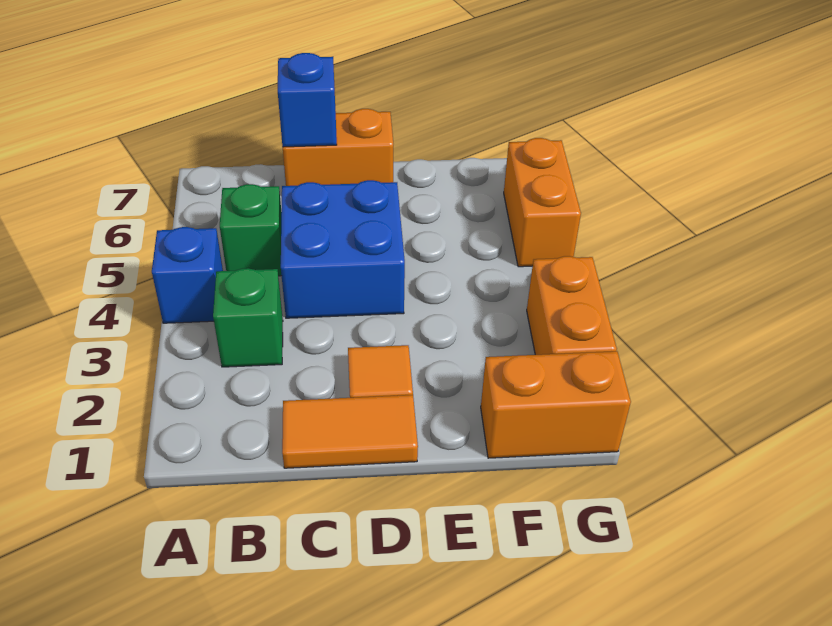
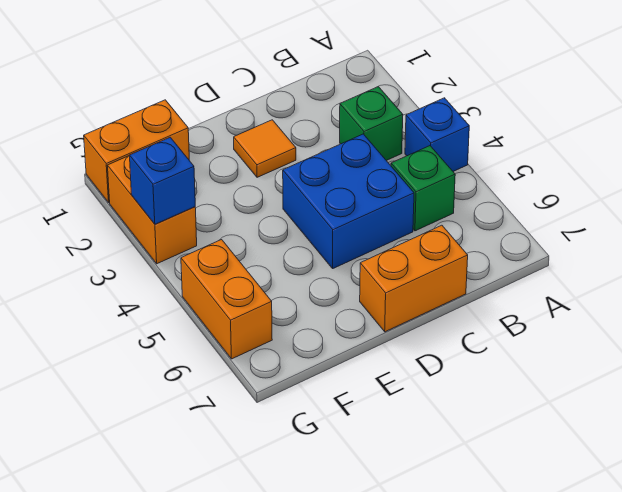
orange tile C1:D1 level 1 -> none
blue brick C7 level 2 -> blue brick G3 level 2

